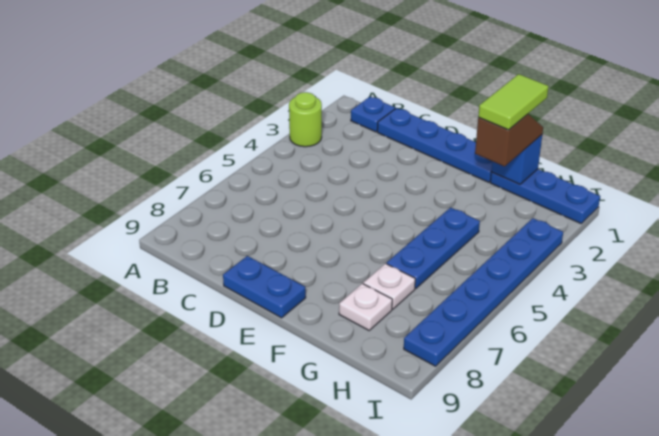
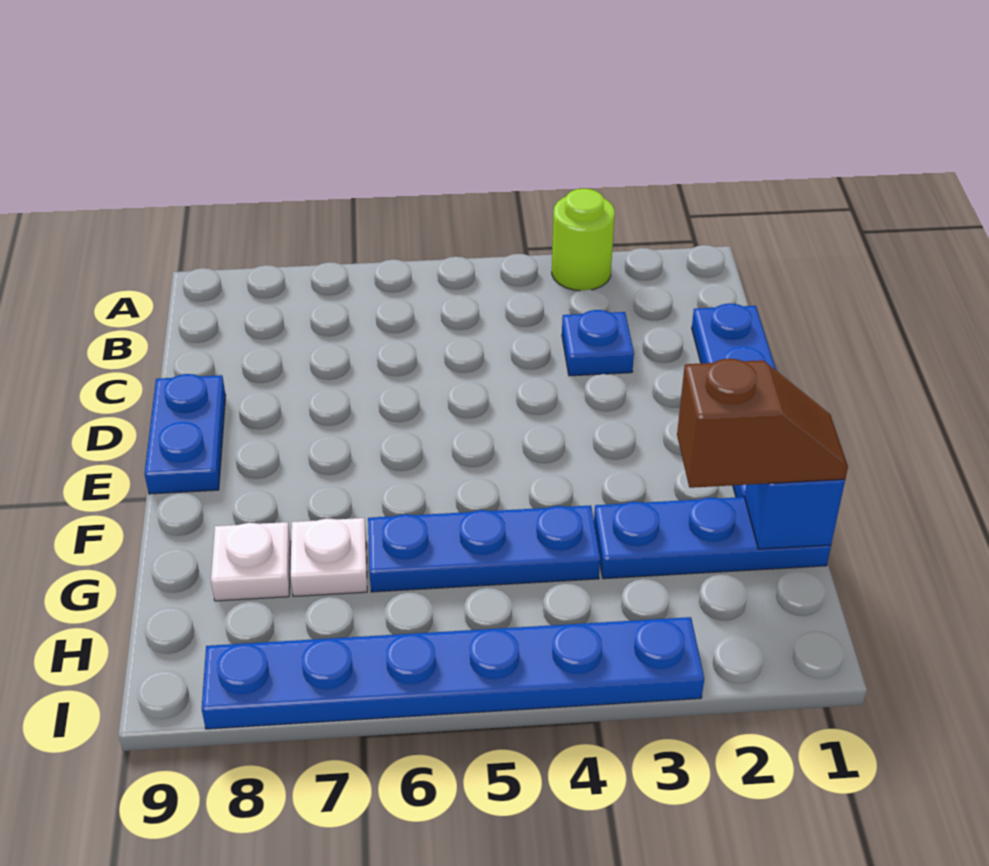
blue plate B1 level 1 -> blue plate C3 level 1
blue plate G1:I1 level 1 -> blue plate G1:G3 level 1
lime tile G1:G2 level 4 -> none

